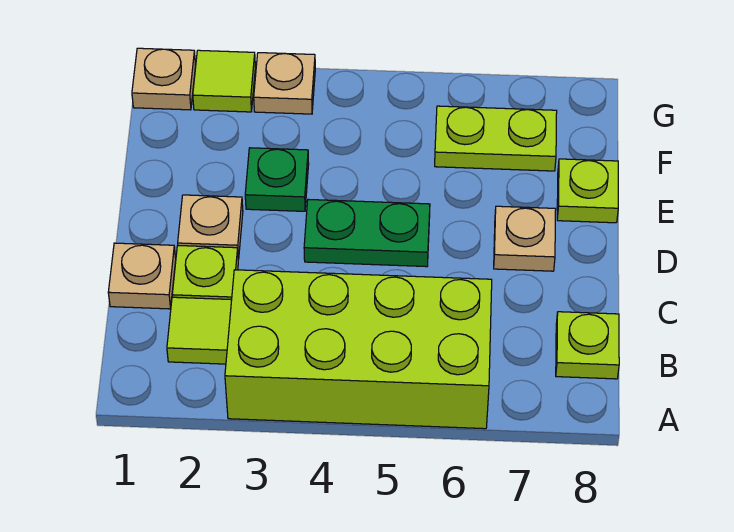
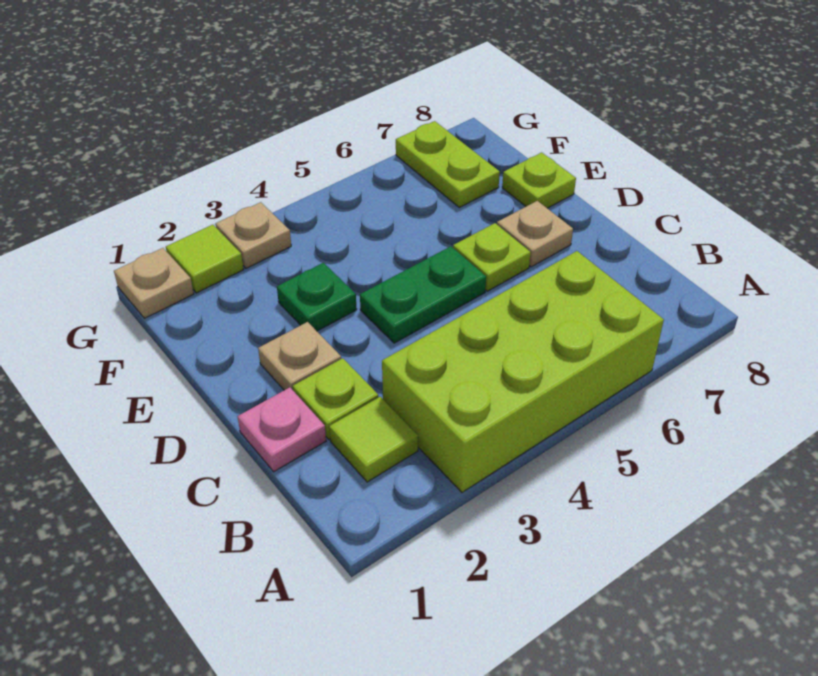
lime plate B8 level 1 -> lime plate D6 level 1
tan plate C1 level 1 -> pink plate C1 level 1
lime plate F6:F7 level 1 -> lime plate F7:G7 level 1

